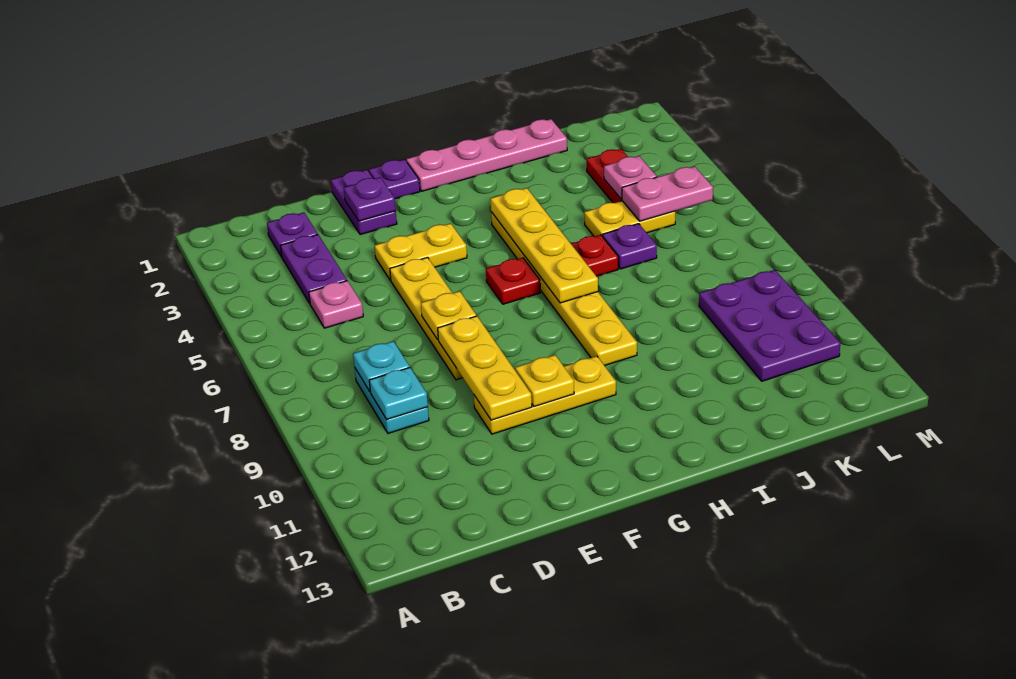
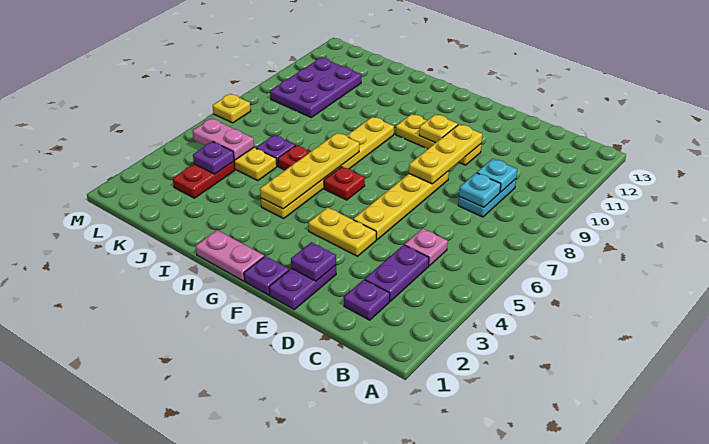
yellow plate E7 level 2 -> yellow plate M7 level 1
pink plate G1:J1 level 1 -> pink plate G1:H1 level 1
pink plate K4 level 2 -> purple plate K4 level 2

